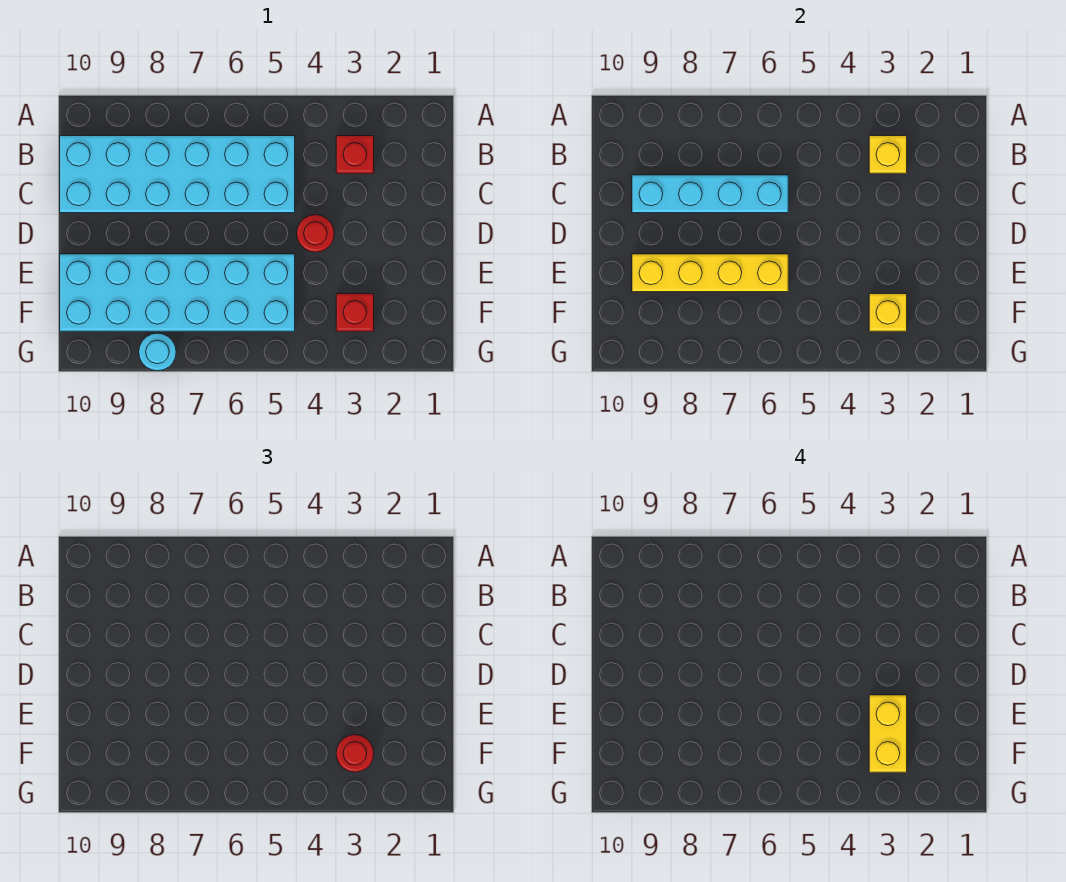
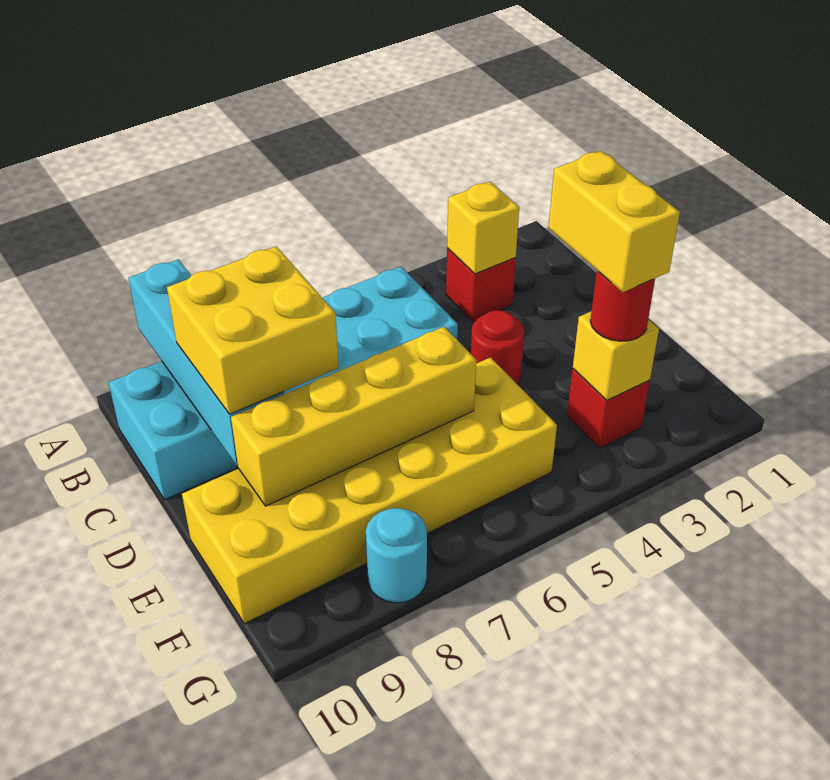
cyan brick C6:C9 level 2 -> cyan brick A9:D9 level 2
none -> yellow brick C8:D9 level 3
cyan brick E5:F10 level 1 -> yellow brick E5:F10 level 1

